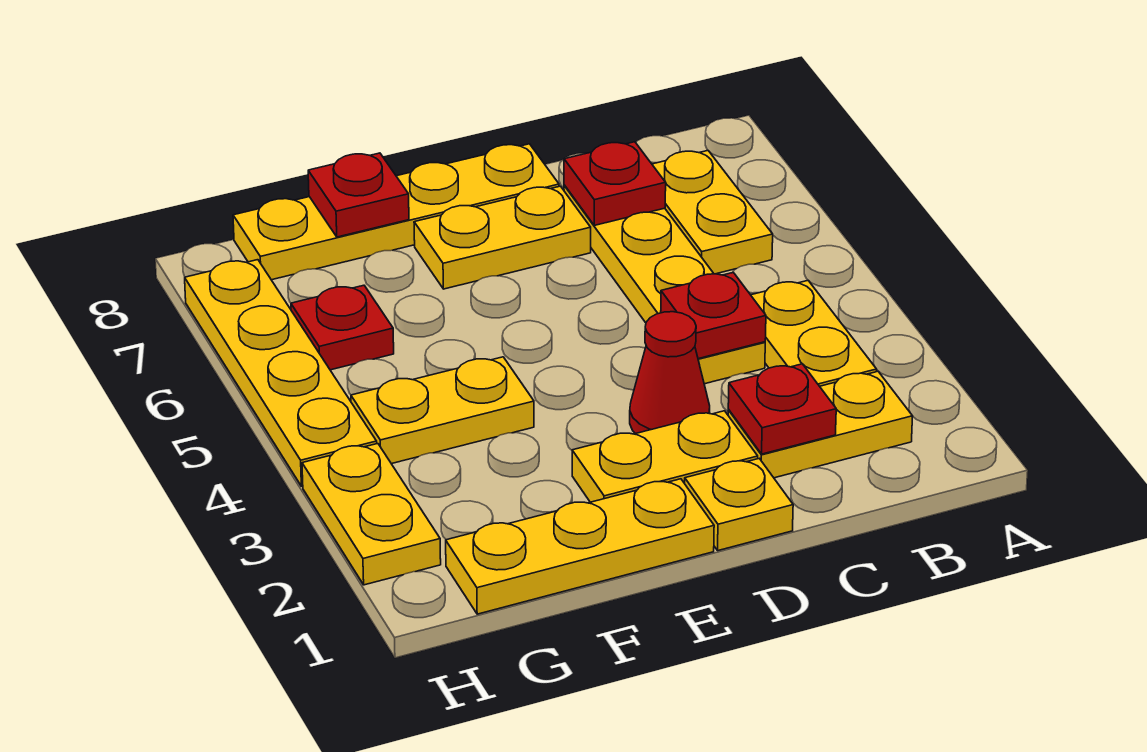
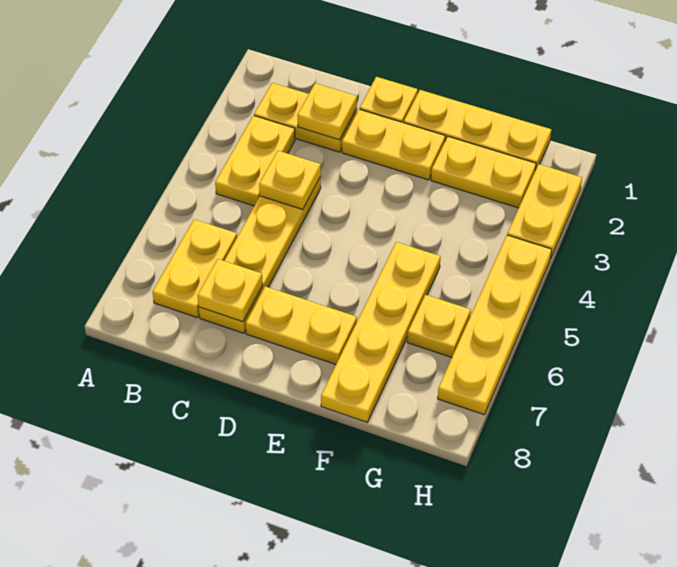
red plate C2 level 2 -> yellow plate C2 level 2
red plate C4 level 2 -> yellow plate C4 level 2
red plate C7 level 2 -> yellow plate C7 level 2
red cone D3 level 1 -> none
yellow plate D8:G8 level 1 -> yellow plate F5:F8 level 1
yellow plate F4:G4 level 1 -> yellow plate F2:G2 level 1
red plate F8 level 2 -> none
red plate G6 level 1 -> yellow plate G6 level 1

